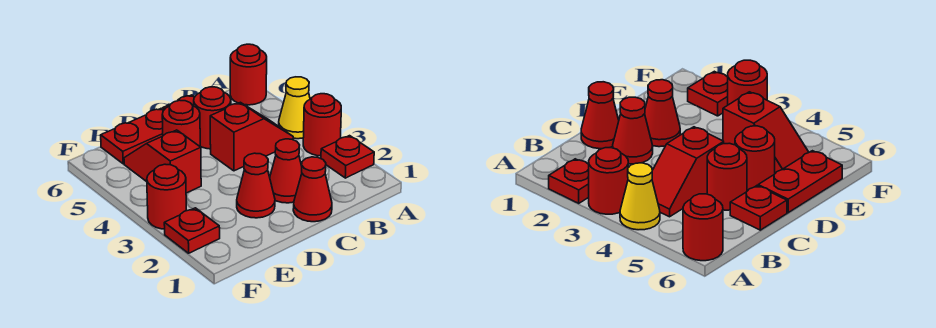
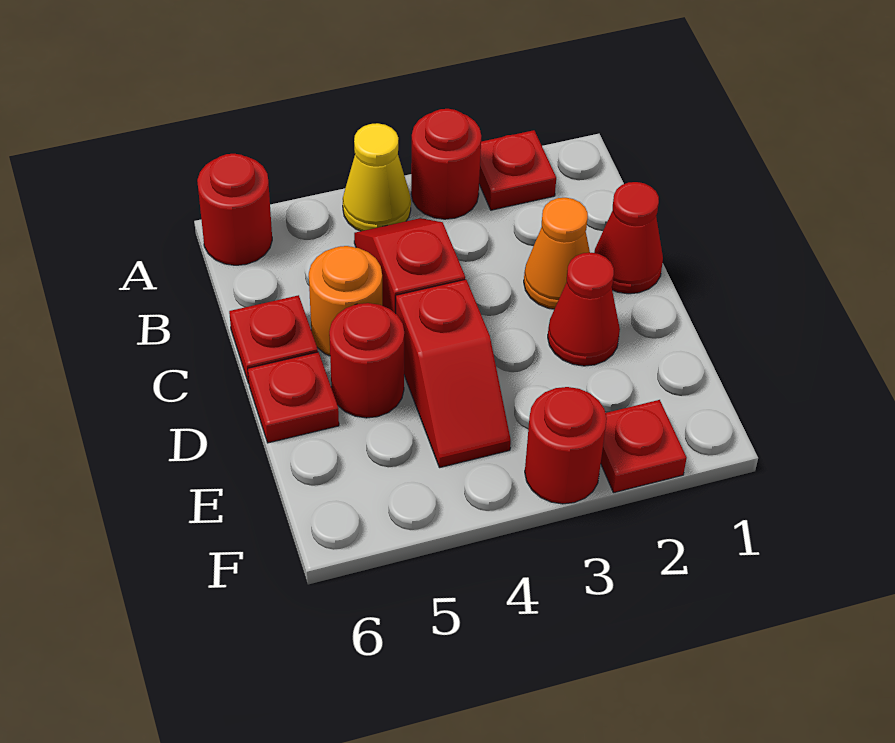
red cone C2 level 1 -> orange cone C2 level 1
red round brick C5 level 1 -> orange round brick C5 level 1
red plate D6:E6 level 1 -> red plate D6 level 1
red slope E4:E5 level 1 top 4 -> red slope D4:E4 level 1 top D

